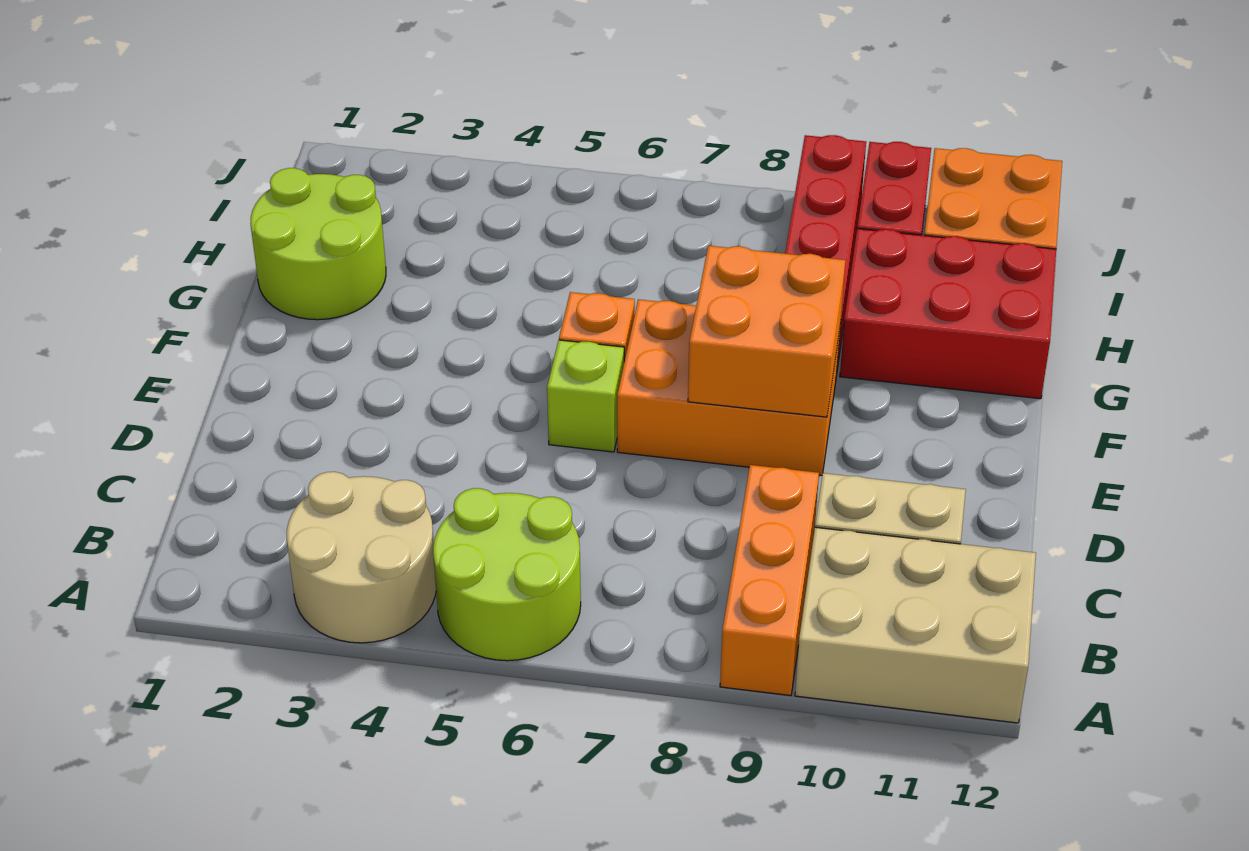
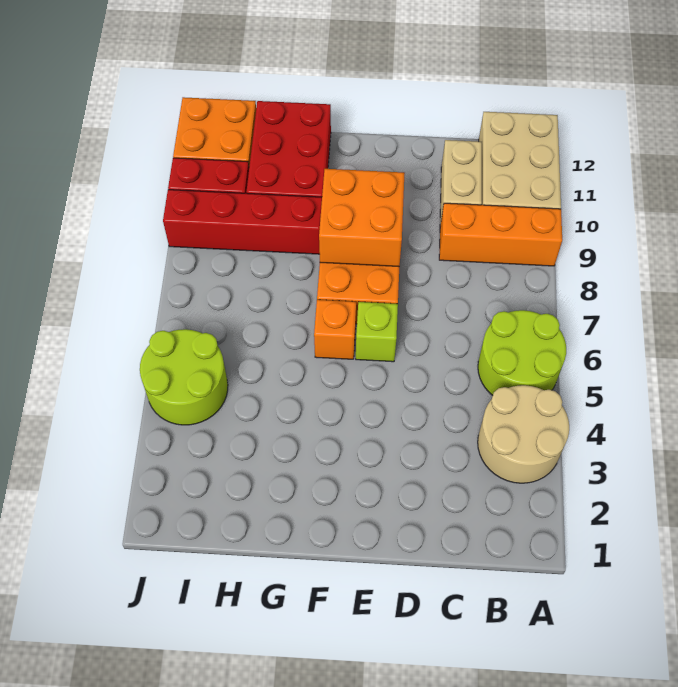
lime round brick G1:H2 level 1 -> lime round brick I4:J5 level 1

